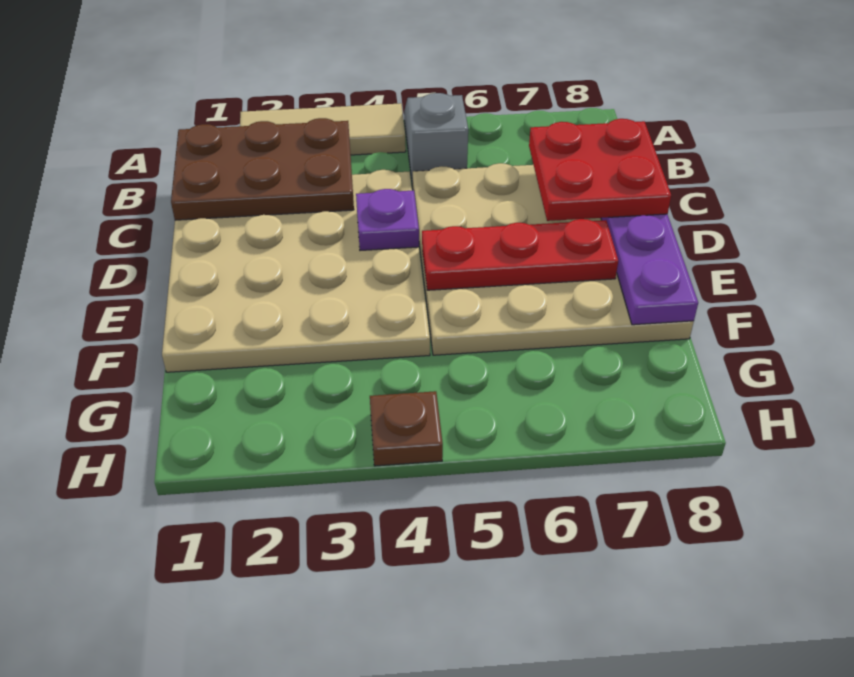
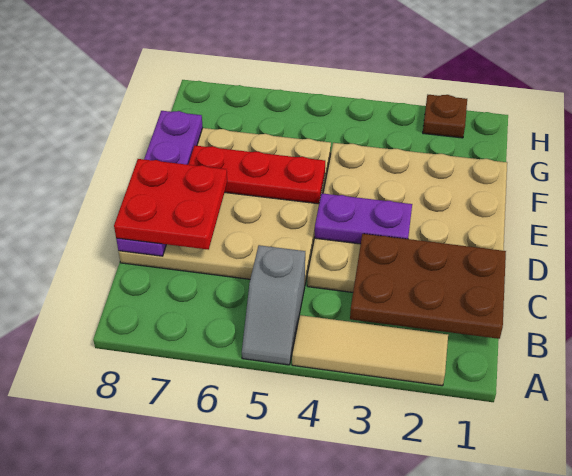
purple plate D4 level 2 -> purple plate D3:D4 level 2
brown plate H4 level 1 -> brown plate H2 level 1

